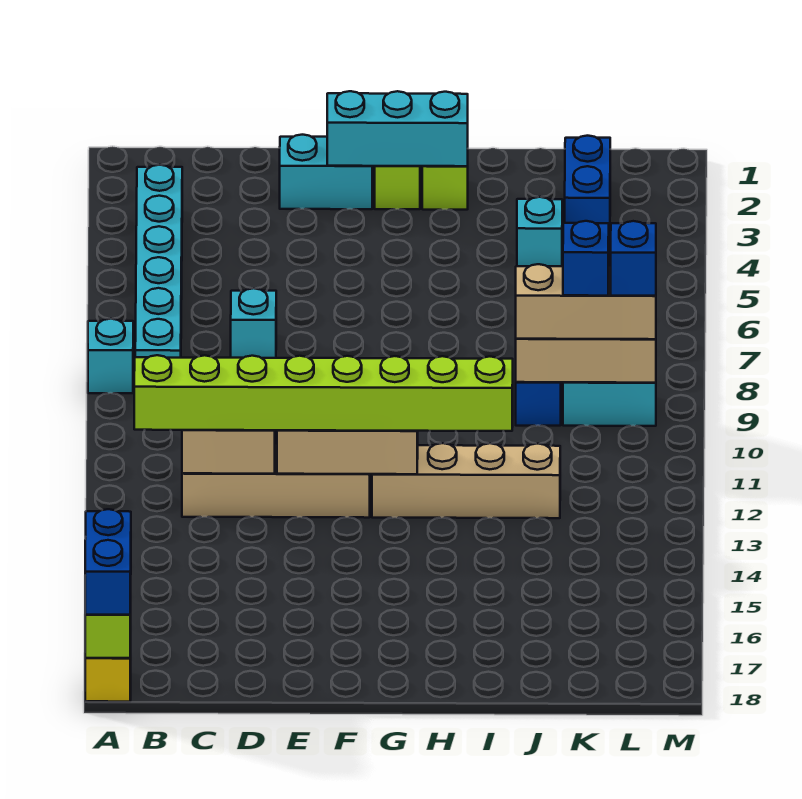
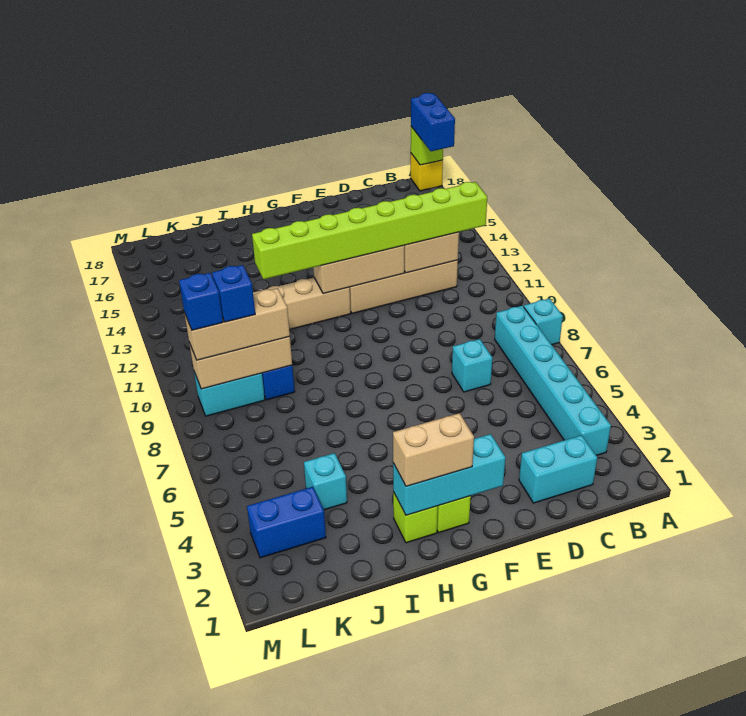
cyan brick E2:F2 level 1 -> cyan brick C2:D2 level 1
none -> tan brick G2:H2 level 3
blue brick K2:K3 level 1 -> blue brick K3:L3 level 1

